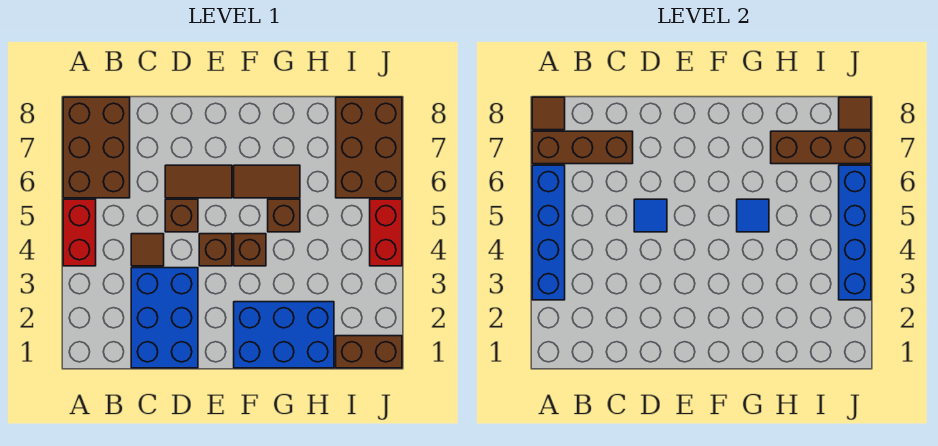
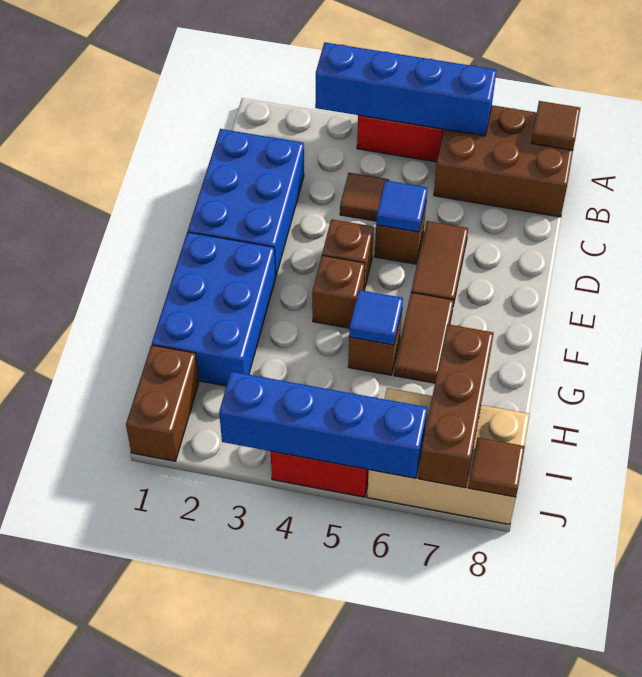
brown brick A7:C7 level 2 -> none
blue brick C1:D3 level 1 -> blue brick C1:E2 level 1
brown brick I6:J8 level 1 -> tan brick I6:J8 level 1

